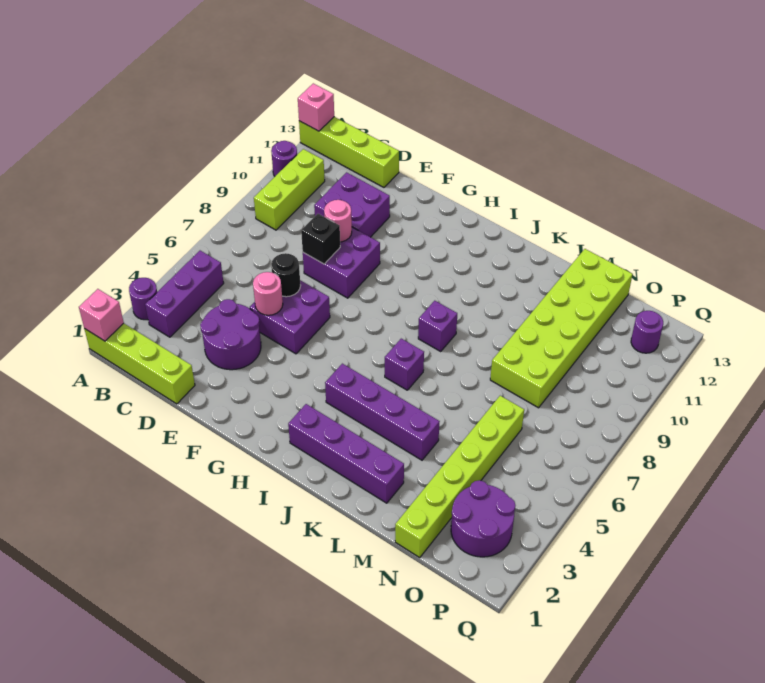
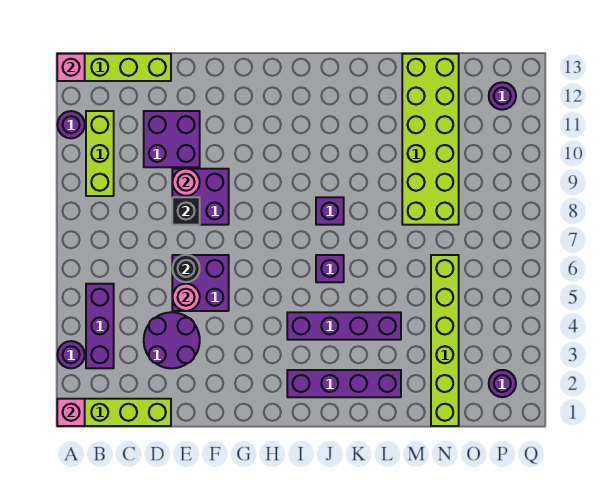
purple round brick O2:P3 level 1 -> purple round brick P2 level 1

